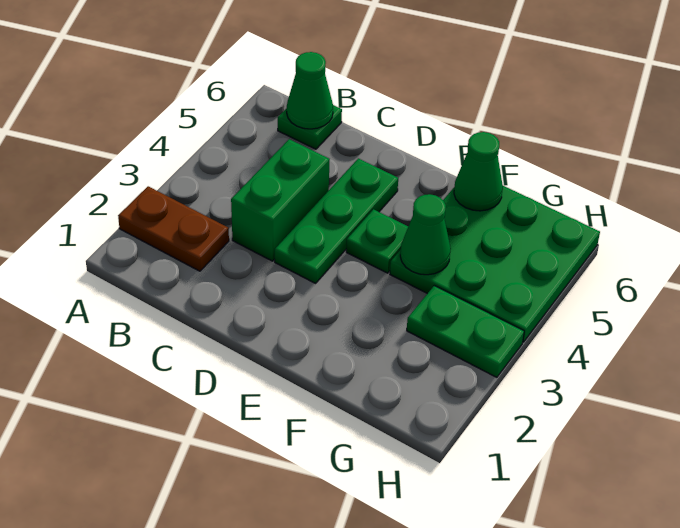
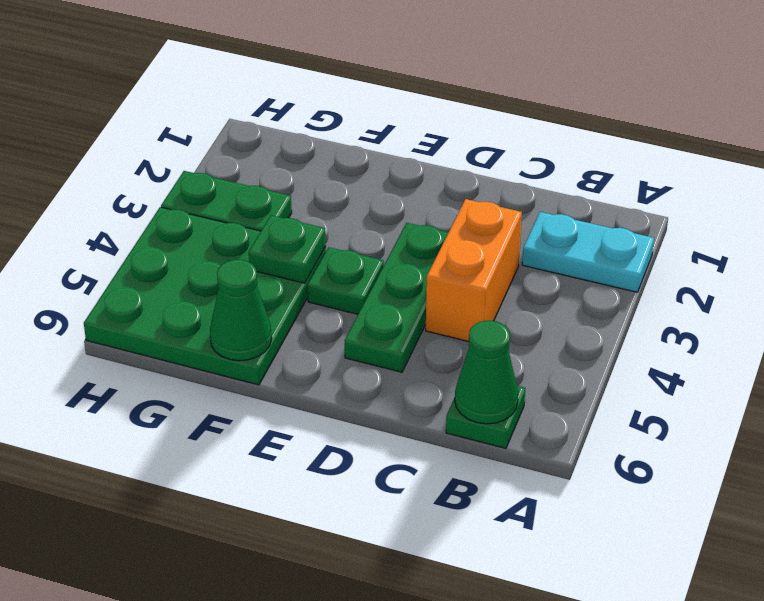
brown plate A2:B2 level 1 -> cyan plate A2:B2 level 1
green brick C3:C4 level 1 -> orange brick C3:C4 level 1
green cone F4 level 2 -> green plate F4 level 2

